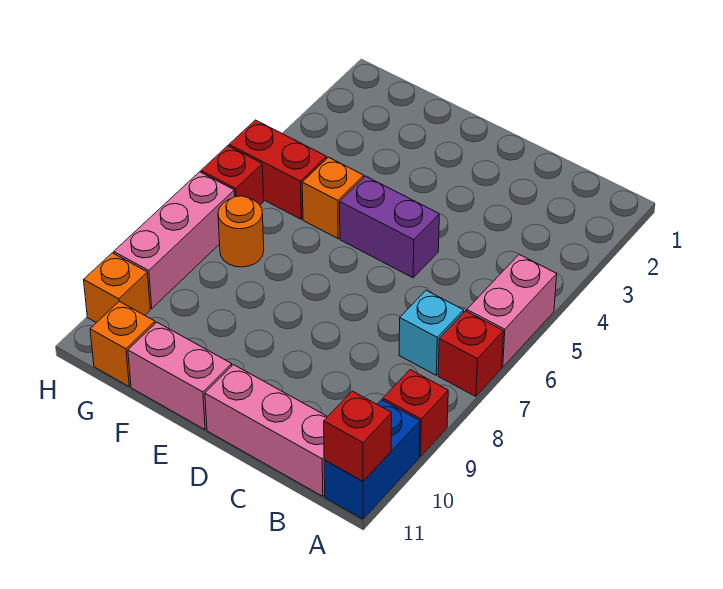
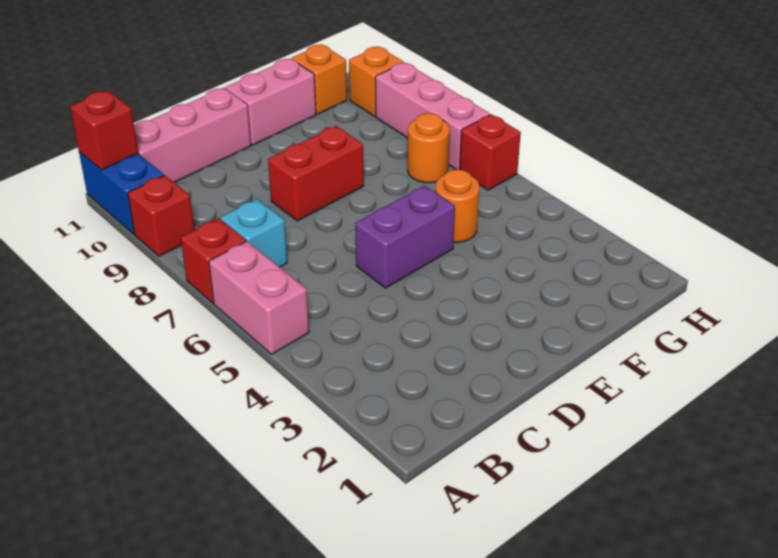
orange brick F5 level 1 -> orange round brick F5 level 1
red brick G5:H5 level 1 -> red brick D8:E8 level 1

